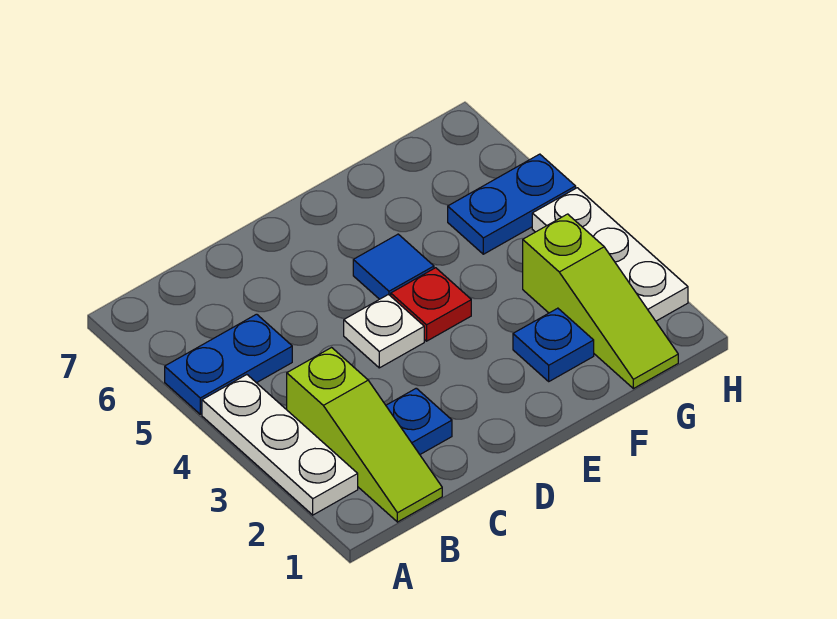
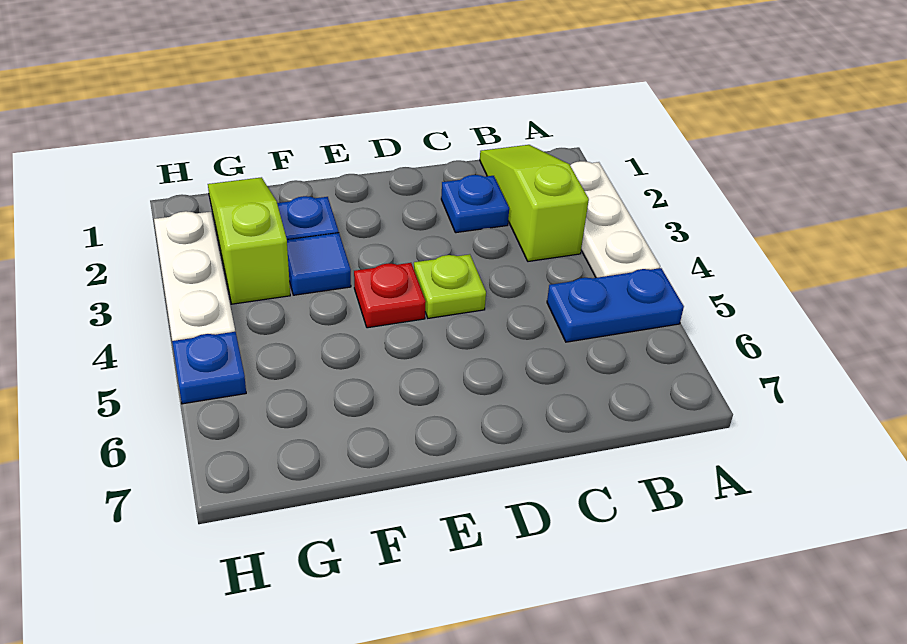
white plate D4 level 1 -> lime plate D4 level 1
blue tile E5 level 1 -> blue tile F3 level 1
blue plate G5:H5 level 1 -> blue plate H5 level 1

